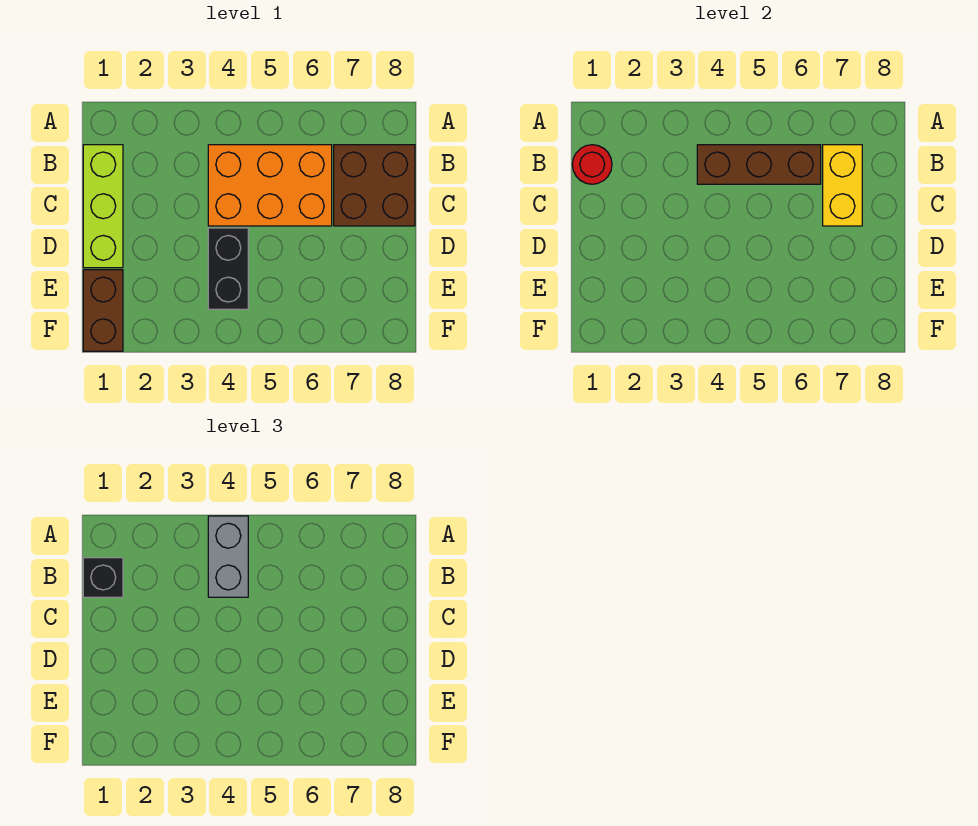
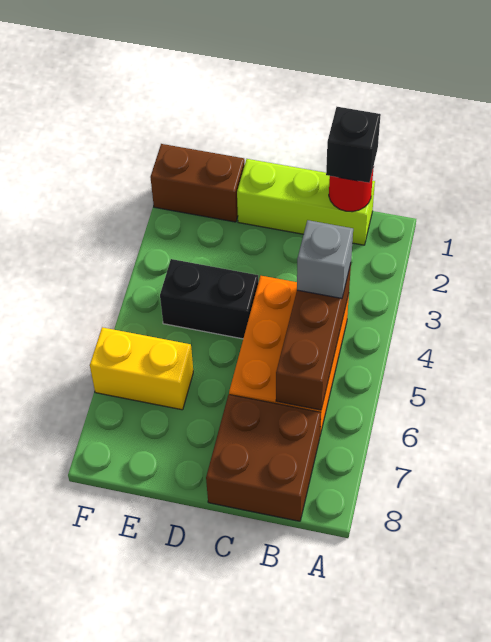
grey brick A4:B4 level 3 -> grey brick B4 level 3
yellow brick B7:C7 level 2 -> yellow brick E6:F6 level 1

